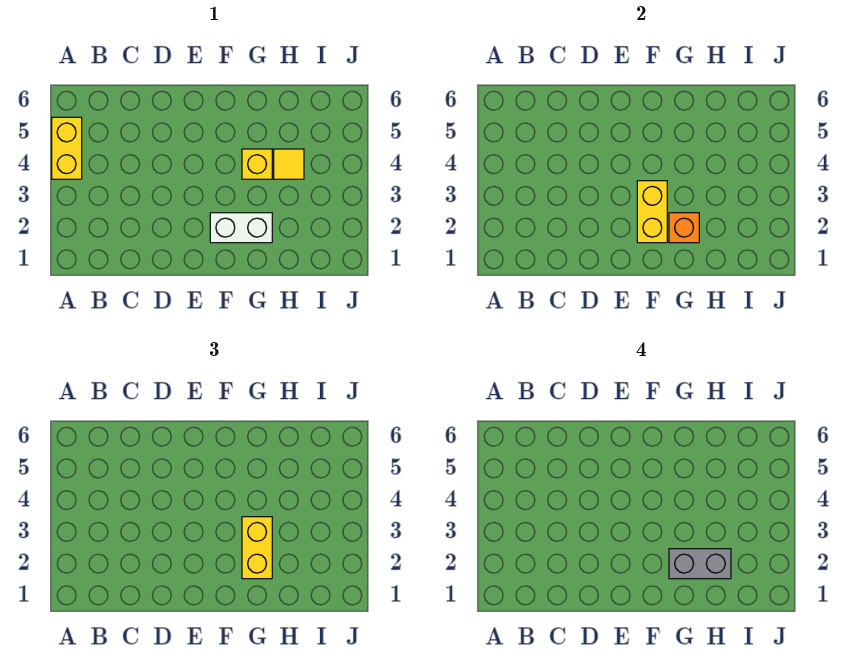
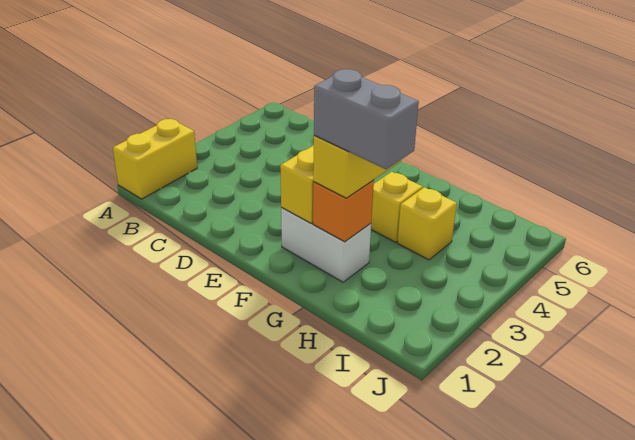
yellow brick A4:A5 level 1 -> yellow brick A1:A2 level 1
yellow tile H4 level 1 -> yellow brick H4 level 1

